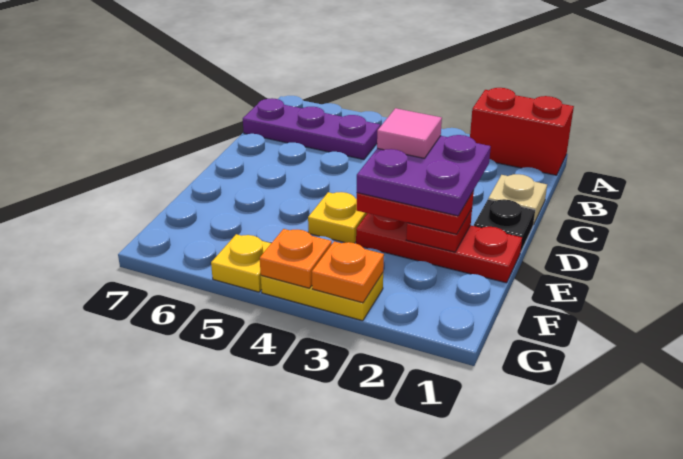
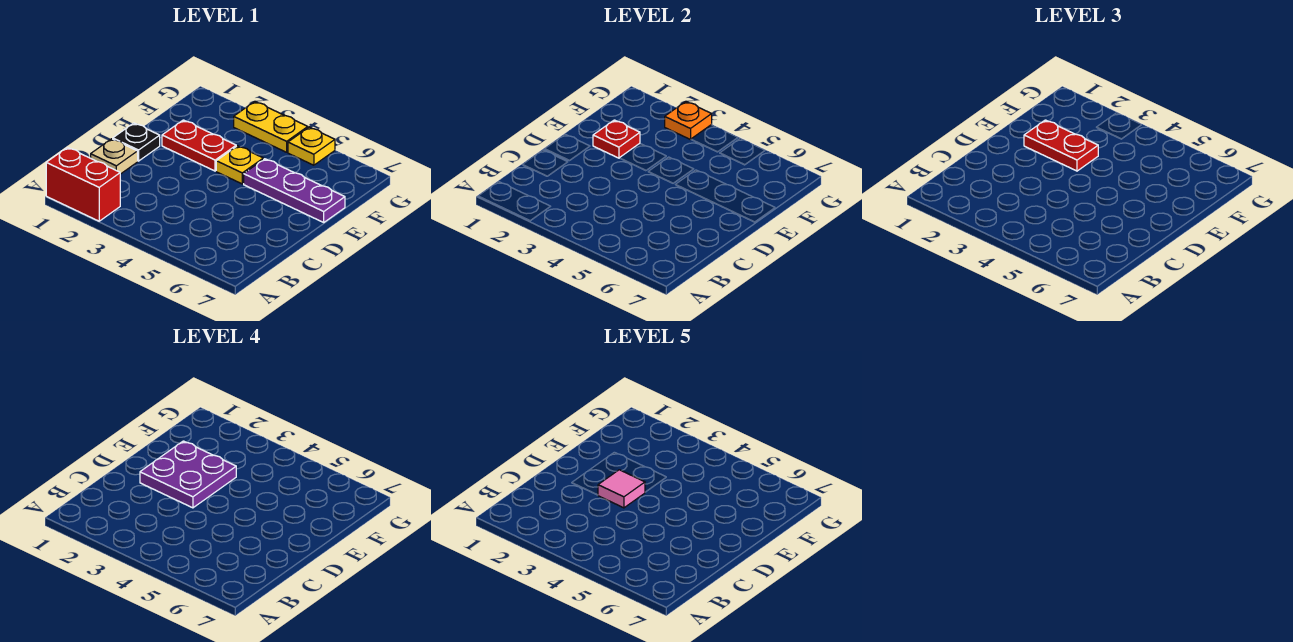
purple plate B5:B7 level 1 -> purple plate E5:E7 level 1
red plate E1:E3 level 1 -> red plate E2:E3 level 1
orange plate G4 level 2 -> none

